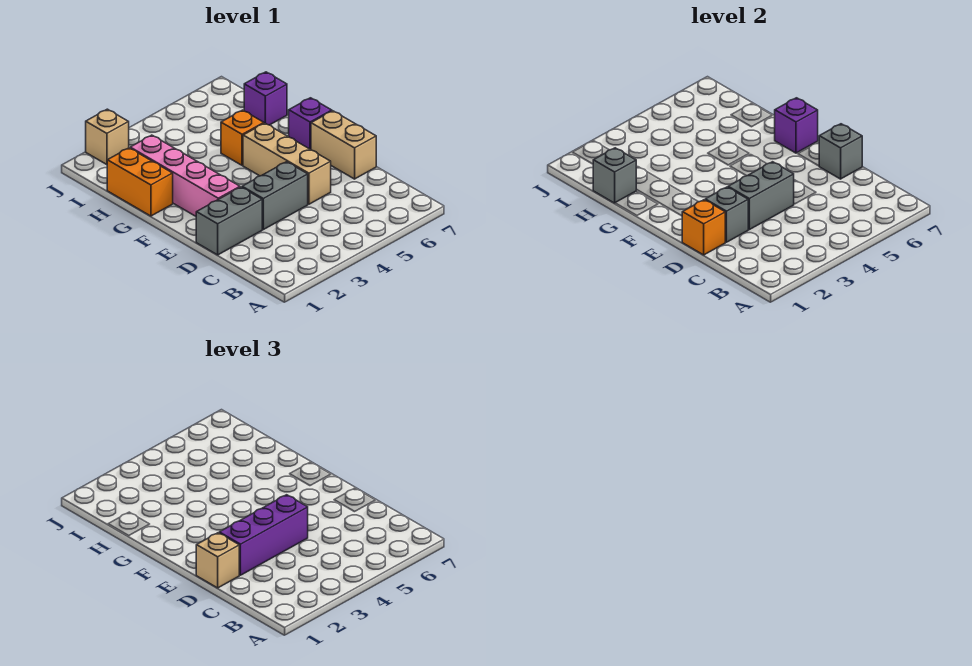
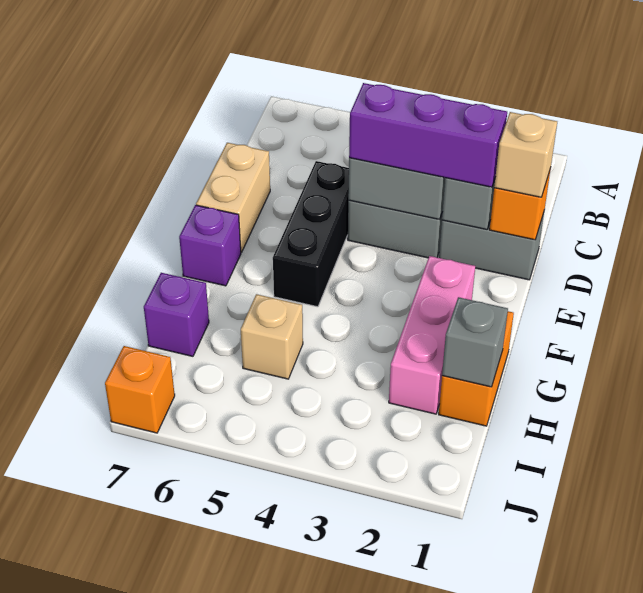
tan brick D5:F5 level 1 -> black brick D5:F5 level 1
grey brick D7 level 2 -> none
pink brick E2:H2 level 1 -> pink brick F2:H2 level 1
purple brick F7 level 2 -> none
orange brick G5 level 1 -> orange brick J7 level 1
tan brick J2 level 1 -> tan brick H5 level 1

